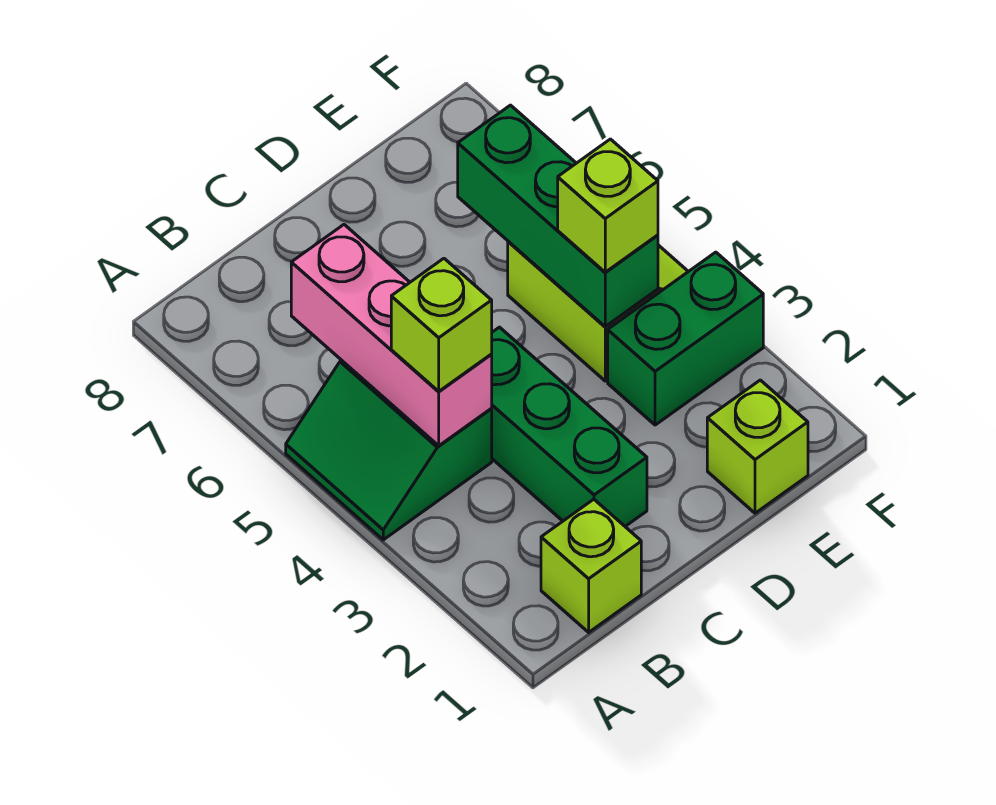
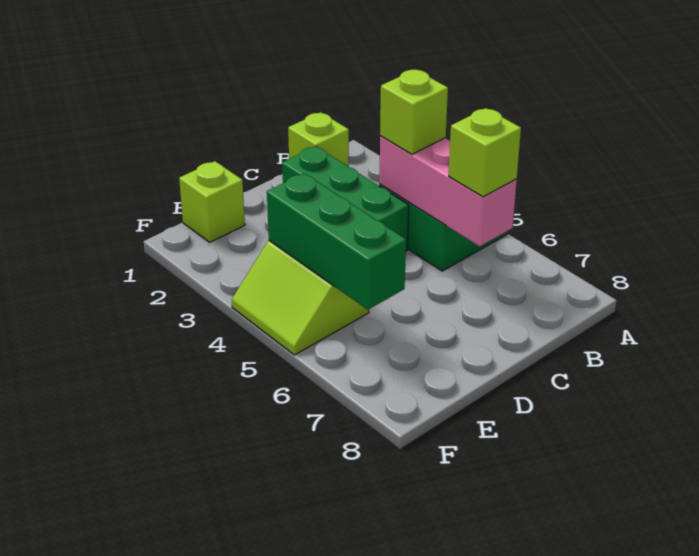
green brick E3:F3 level 1 -> none
lime brick E4 level 3 -> lime brick B6 level 3

